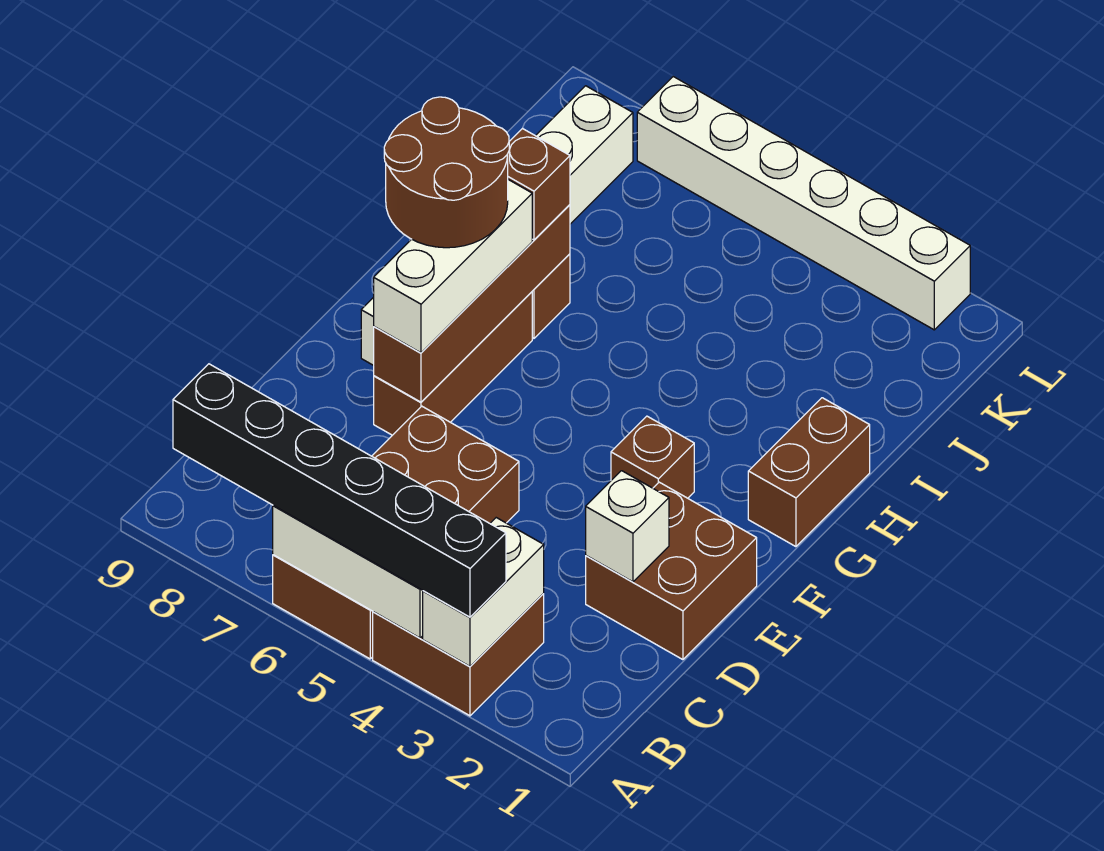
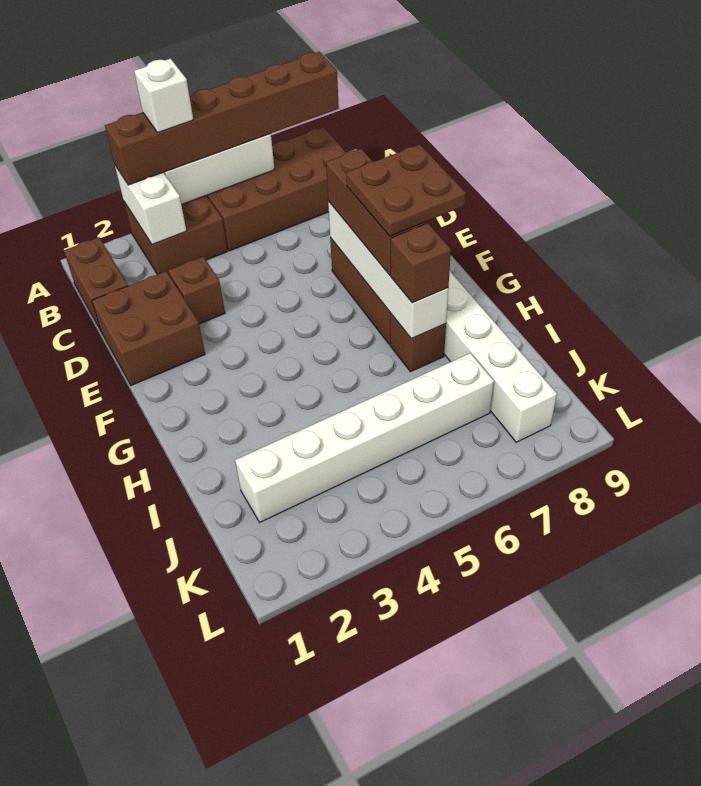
black brick A3:A8 level 3 -> brown brick A3:A8 level 3
brown brick A5:D6 level 1 -> brown brick A5:B8 level 1
white brick D2 level 2 -> white brick A4 level 4
brown brick E7:H7 level 2 -> white brick E7:H7 level 2
white brick E7:G7 level 3 -> brown brick E7:G7 level 3
brown brick F3 level 1 -> brown brick D3 level 1
brown round brick F7:G8 level 4 -> brown plate F7:G8 level 4
brown brick G1:H1 level 1 -> brown brick B1:C1 level 1
white brick L2:L7 level 1 -> white brick J2:J7 level 1

